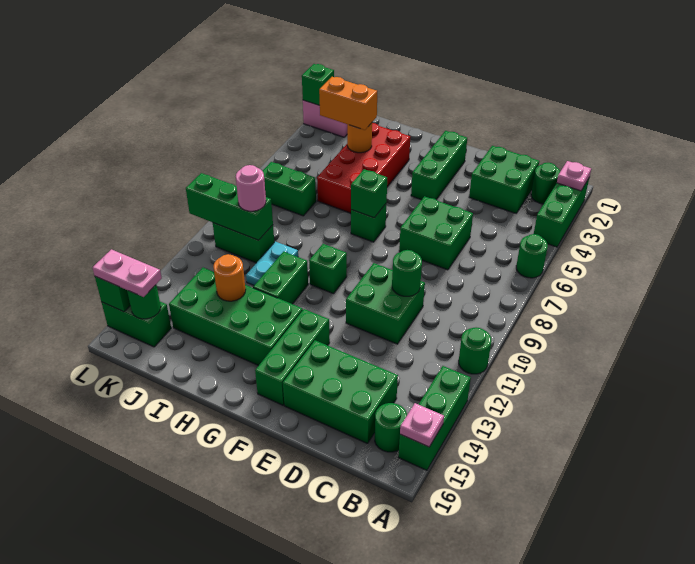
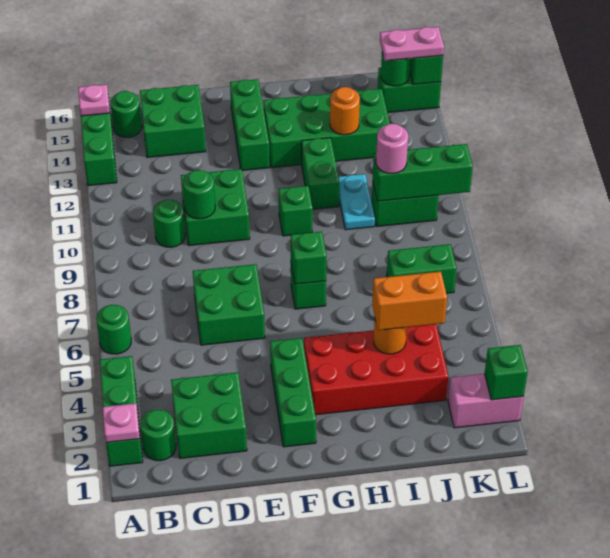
green round brick A11 level 1 -> green round brick C10 level 1
green brick C14:E15 level 1 -> green brick C14:D15 level 1
red brick H3:I6 level 1 -> red brick G3:J4 level 1

